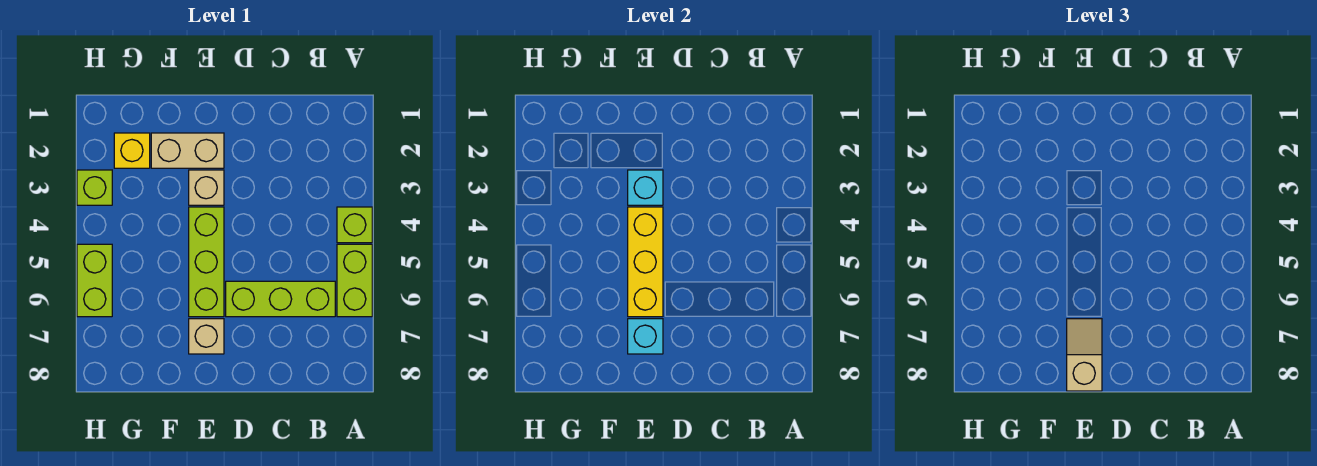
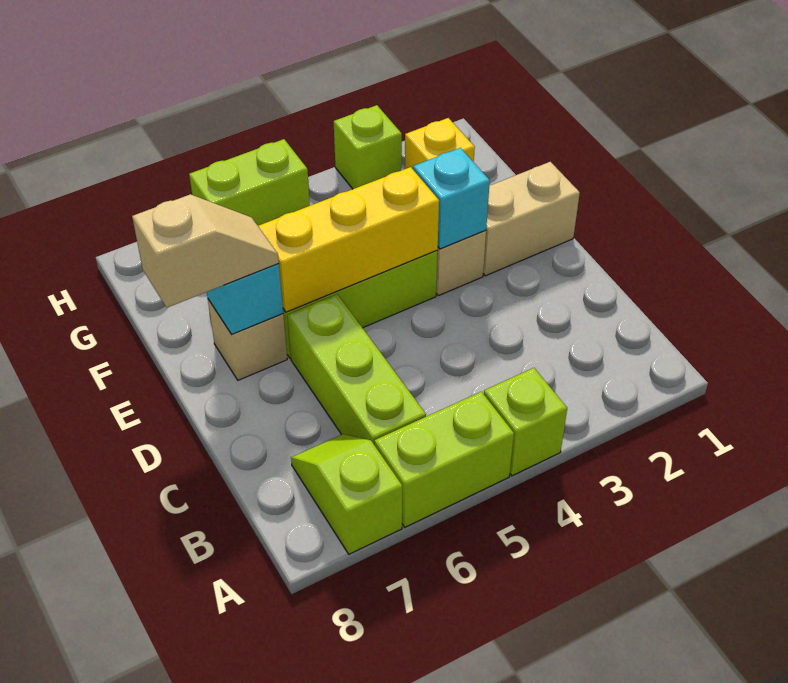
none -> lime slope A7:B7 level 1 top A
tan brick E2:F2 level 1 -> tan brick E1:E2 level 1

